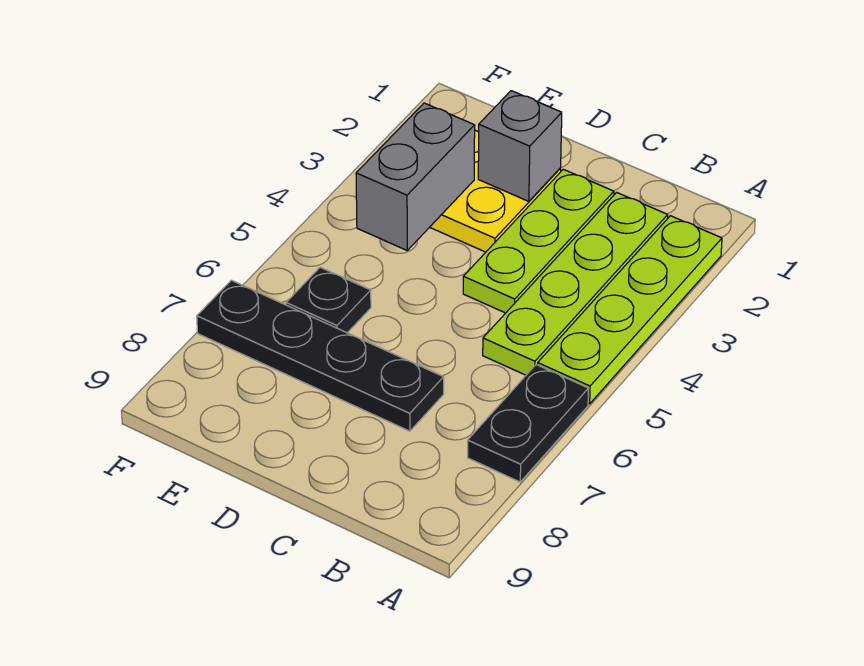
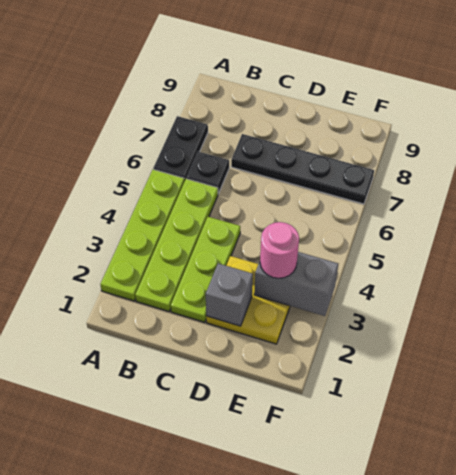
grey brick E3:E4 level 2 -> grey brick E3:F3 level 2
none -> pink round brick E3 level 3
black plate E6 level 1 -> black plate B6 level 1

